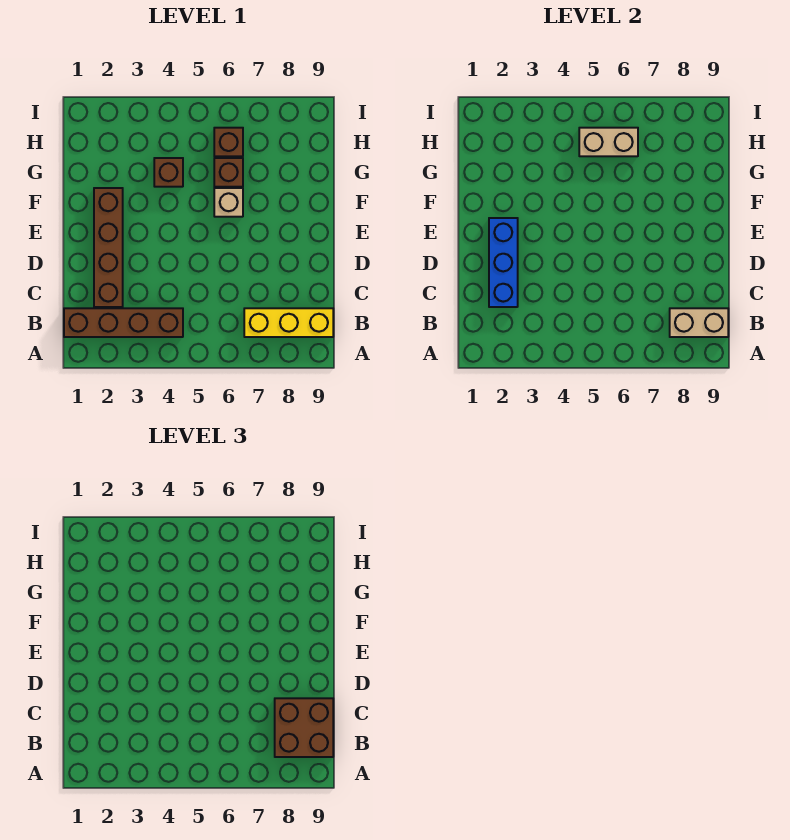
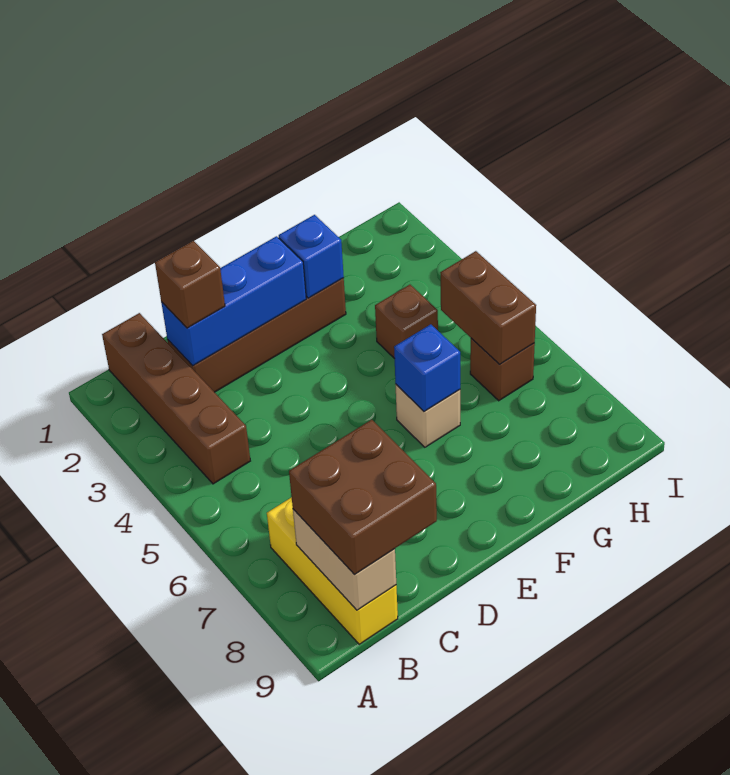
none -> blue brick F2 level 2
none -> blue brick F6 level 2
brown brick G6 level 1 -> brown brick C2 level 3
tan brick H5:H6 level 2 -> brown brick H5:H6 level 2

